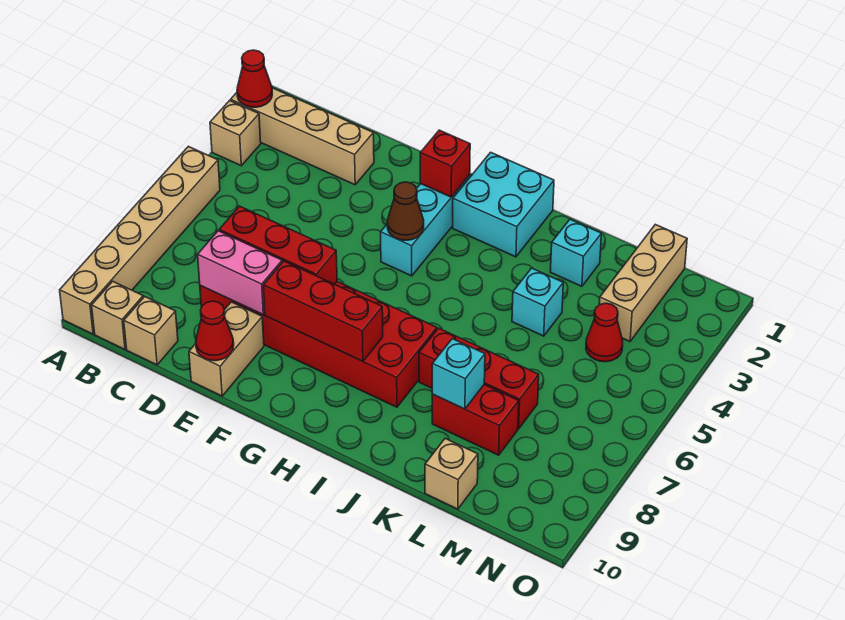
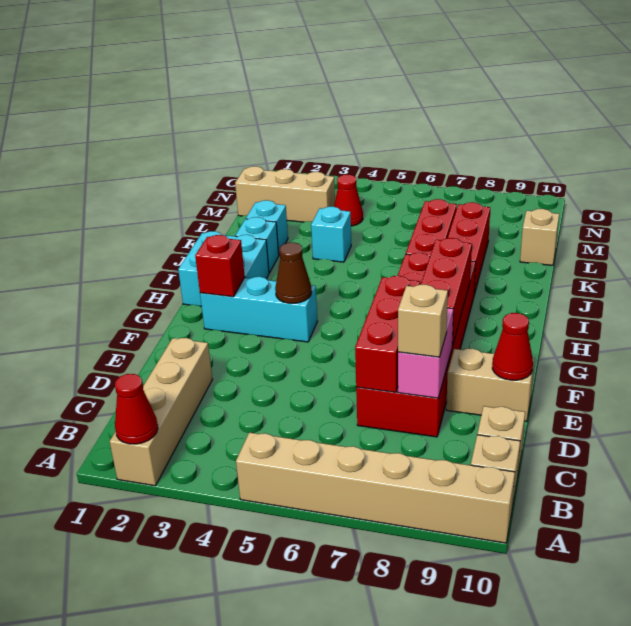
tan brick A3 level 1 -> tan brick D8 level 3
red brick K8:L8 level 1 -> red brick J8:L8 level 1
cyan brick K8 level 2 -> cyan brick J2 level 1

